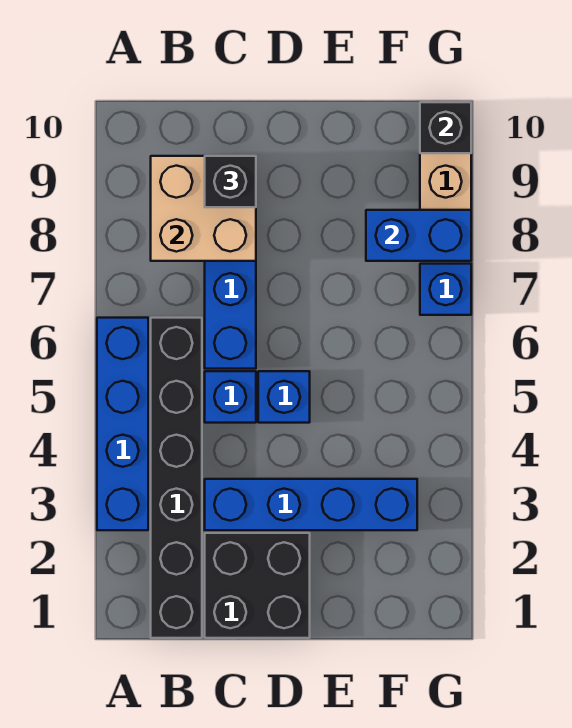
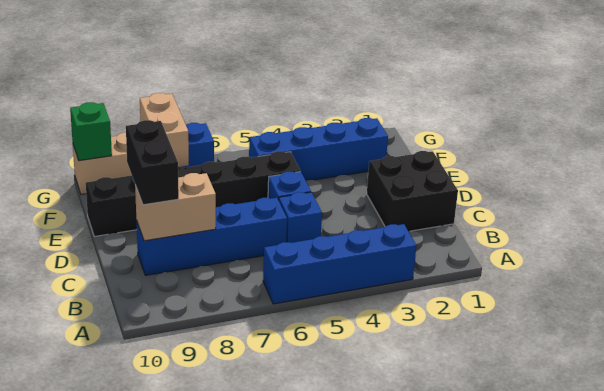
black brick B1:B6 level 1 -> black brick E5:E10 level 1
tan brick B8:C9 level 2 -> tan brick C8:C9 level 2
blue brick C3:F3 level 1 -> blue brick F2:F5 level 1
black brick C9 level 3 -> black brick C9:D9 level 3
blue brick F8:G8 level 2 -> tan brick F8:G8 level 2
black brick G10 level 2 -> green brick G10 level 2

